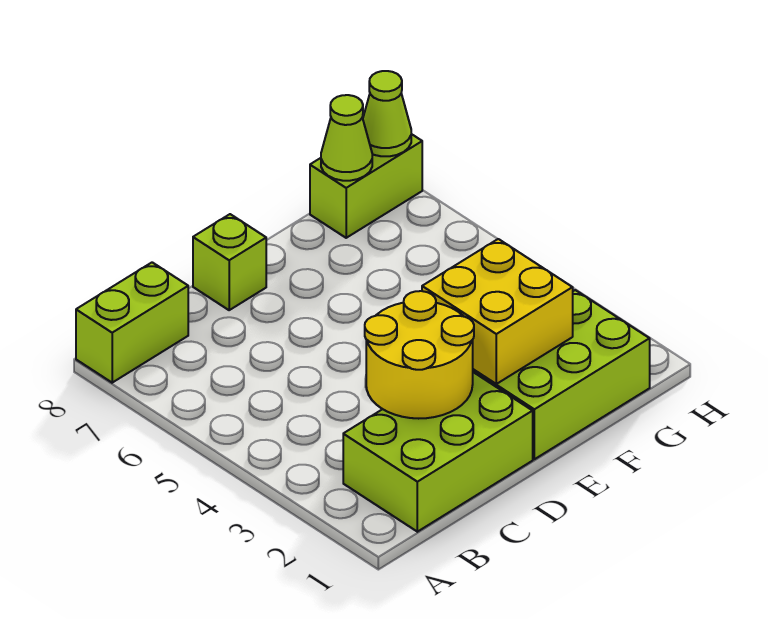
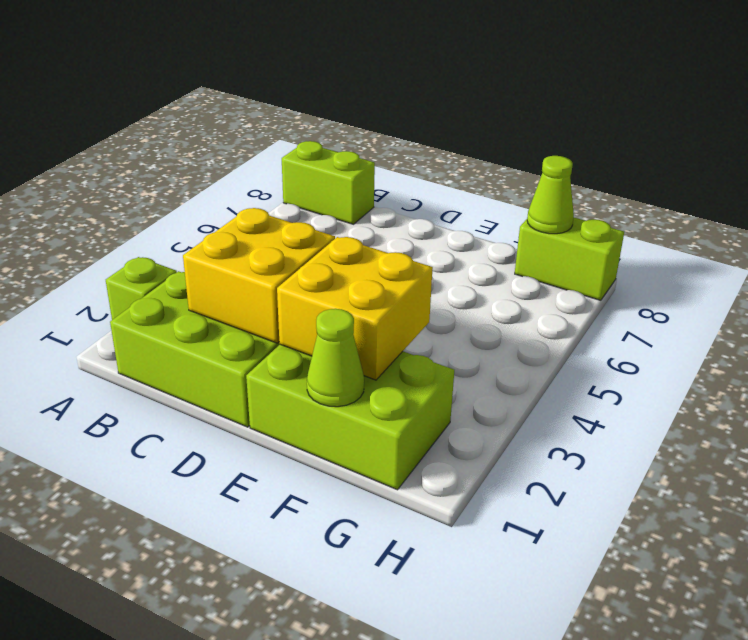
yellow round brick C2:D3 level 2 -> yellow brick C2:D3 level 2
lime brick D8 level 1 -> lime brick A2 level 1
lime cone H8 level 2 -> lime cone F1 level 2

